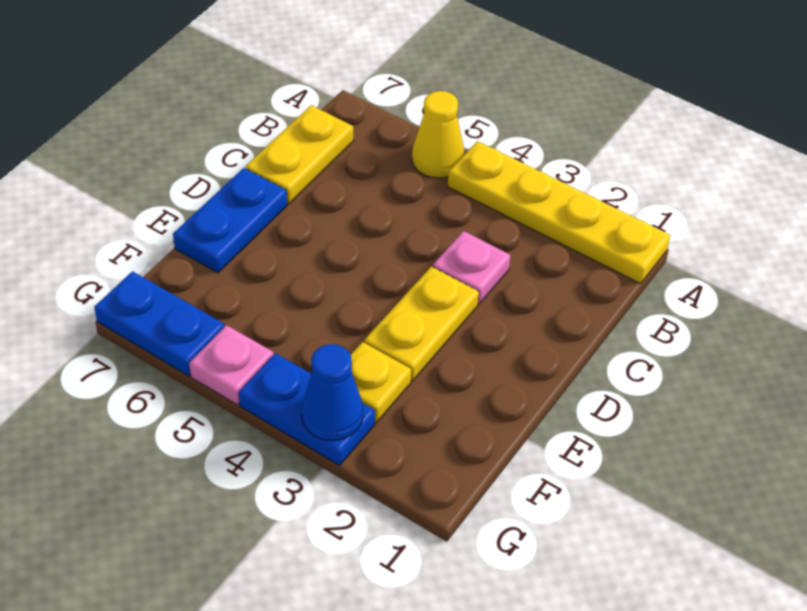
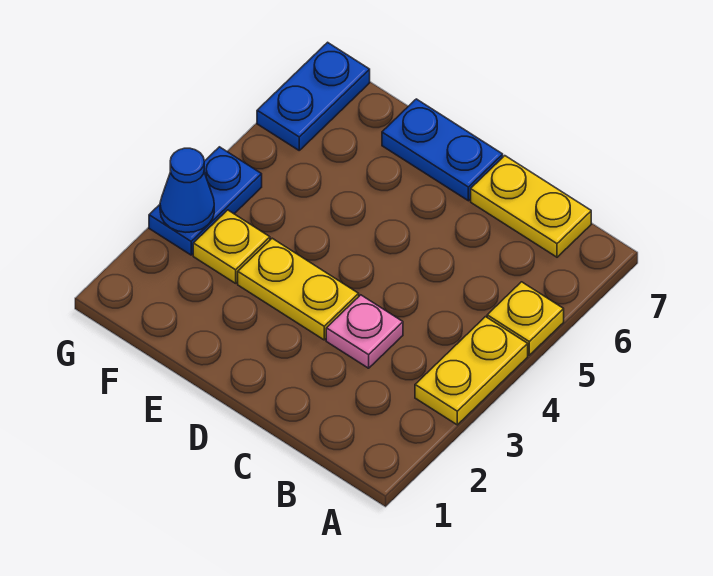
yellow plate A1:A4 level 1 -> yellow plate A3:A4 level 1
yellow cone A5 level 1 -> yellow plate A5 level 1
pink plate G5 level 1 -> none

